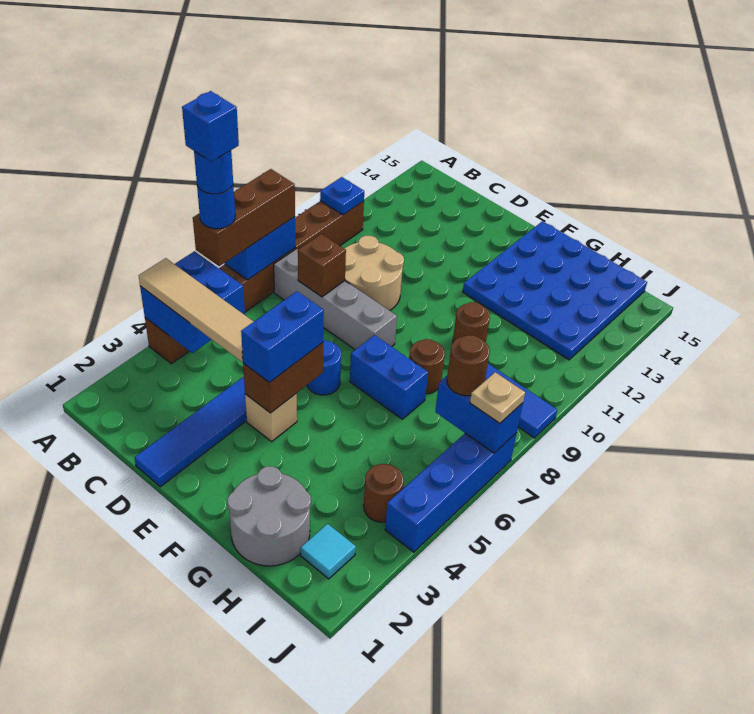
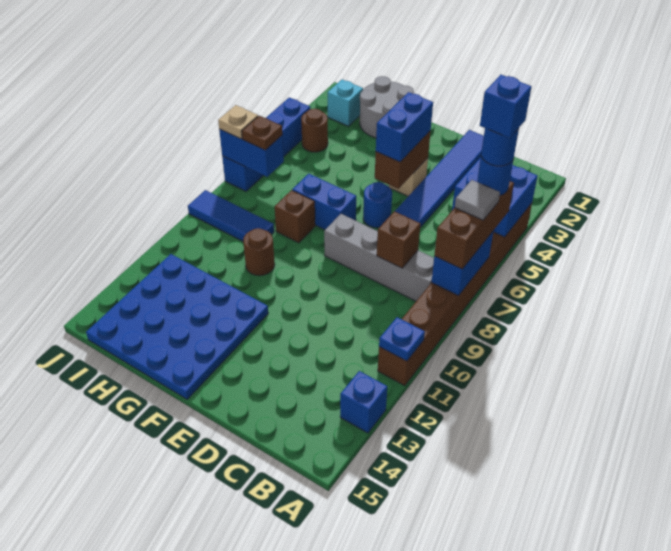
tan tile A4:D4 level 3 -> none
none -> grey tile A7 level 4
none -> blue brick A13 level 1
tan round brick C9:D10 level 1 -> none
brown round brick G8 level 1 -> brown brick G8 level 1
cyan tile I2 level 1 -> cyan brick I2 level 1
brown round brick I7 level 3 -> brown plate I7 level 3

